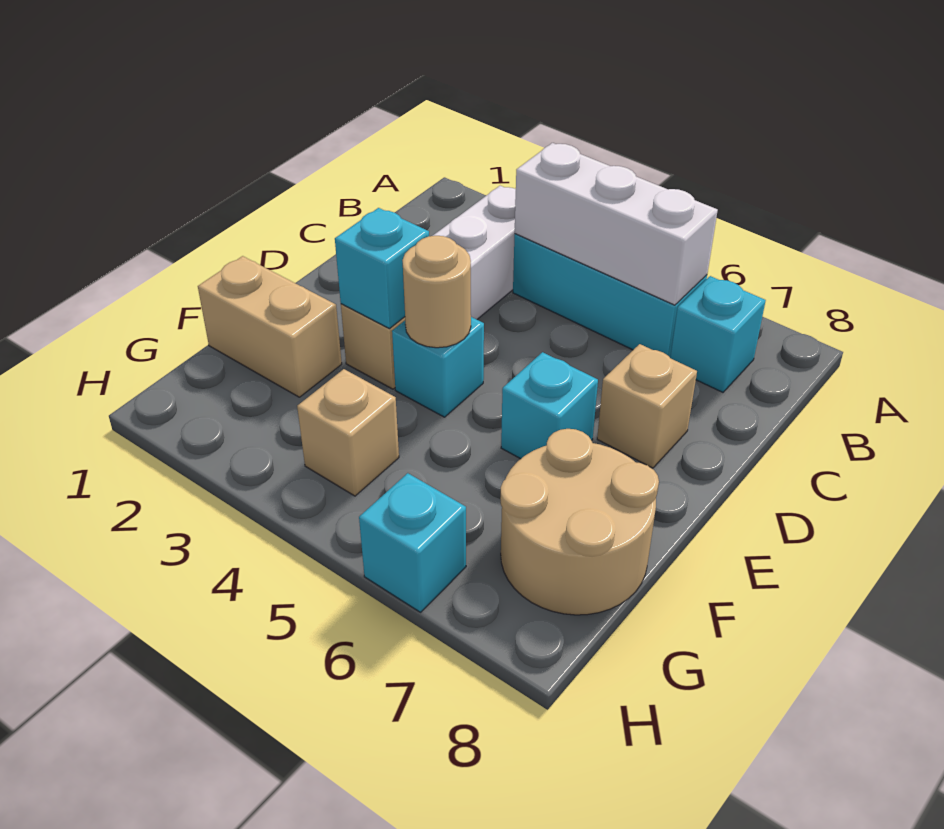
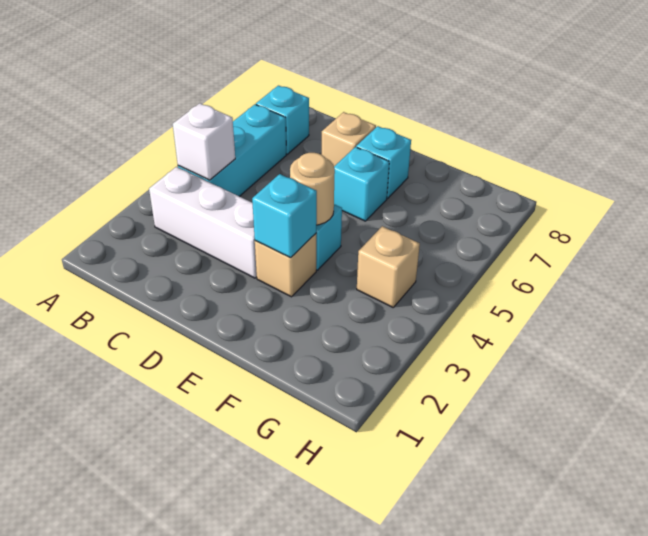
white brick B4:B6 level 2 -> white brick B4 level 2
tan brick F1:F2 level 1 -> none
tan round brick F7:G8 level 1 -> none
cyan brick H6 level 1 -> cyan brick E7 level 1

